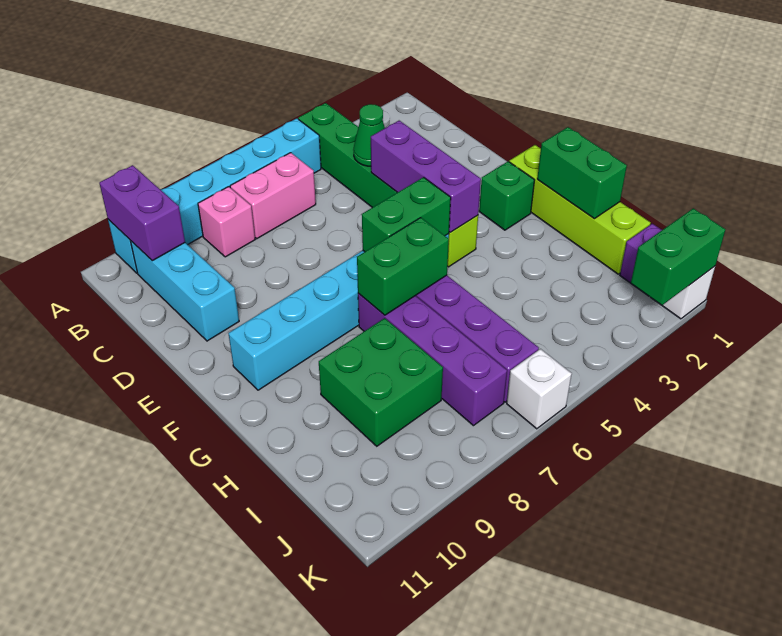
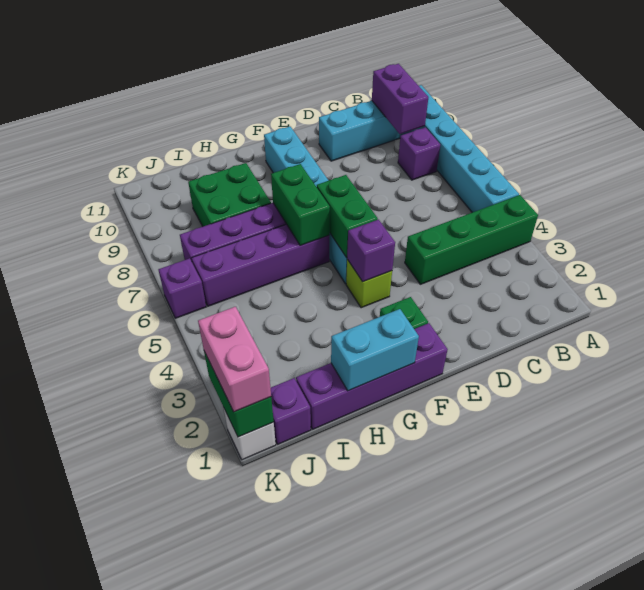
purple brick A10:B10 level 2 -> purple brick B9:B10 level 2
pink brick B6:B7 level 1 -> pink brick K1:K2 level 3
pink brick B8 level 1 -> purple brick B8 level 1
green cone C4 level 2 -> none
purple brick D4:F4 level 2 -> purple brick F4 level 2
lime brick F1:I1 level 1 -> purple brick F1:I1 level 1
green brick G1:H1 level 2 -> cyan brick G1:H1 level 2
white brick K6 level 1 -> purple brick K6 level 1

